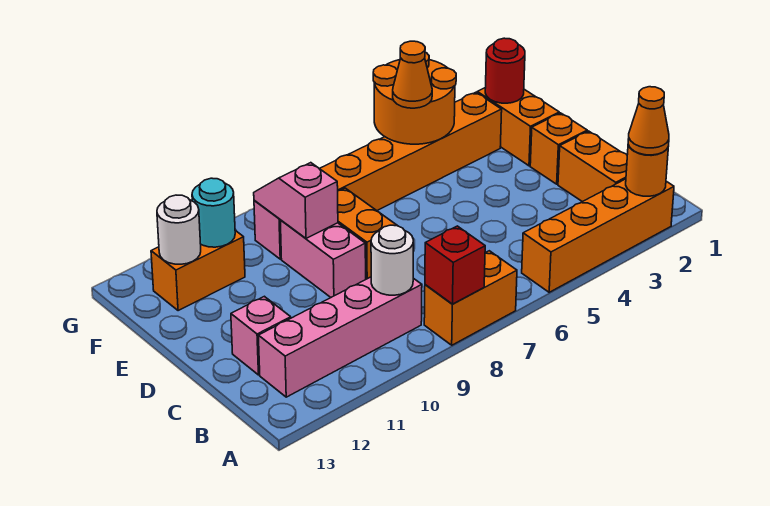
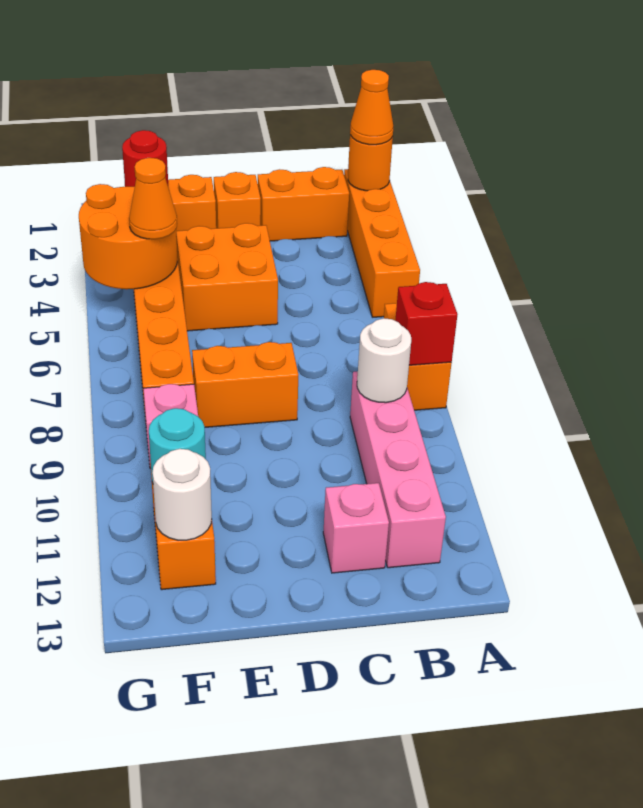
none -> orange brick D4:E5 level 1
pink brick D9:E9 level 1 -> none
pink slope E9:F9 level 2 top E -> none

